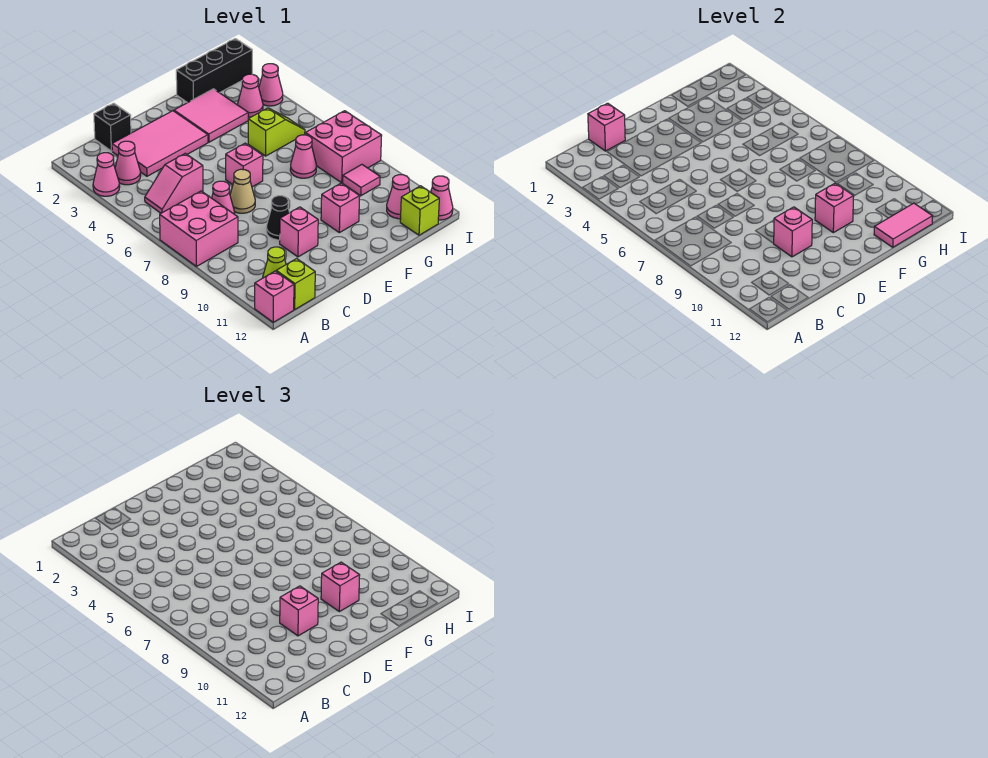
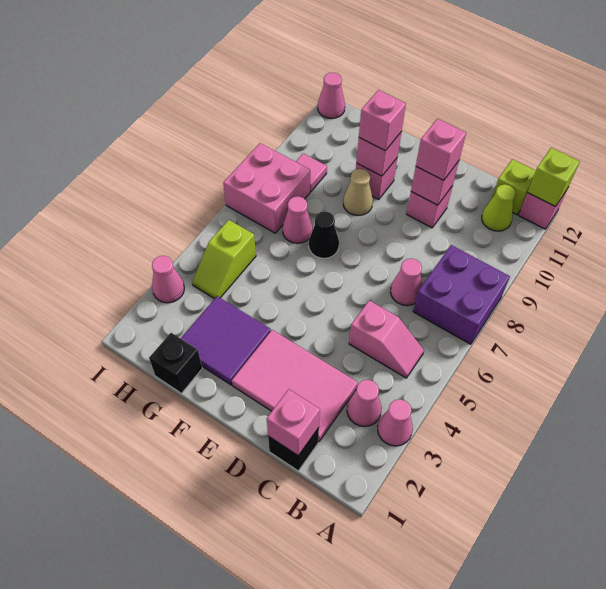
pink brick A7:B8 level 1 -> purple brick A7:B8 level 1
tan cone D7 level 1 -> tan cone F9 level 1
black cone D9 level 1 -> black cone F7 level 1
pink brick E6 level 1 -> none
pink tile F2:G3 level 1 -> purple tile F2:G3 level 1
black brick G1:I1 level 1 -> black brick G1 level 1
lime slope G5:H5 level 1 top G -> lime slope H4:H5 level 1 top 5
pink tile G12:H12 level 2 -> none
pink cone H3 level 1 -> none
pink cone H11 level 1 -> none
lime brick H12 level 1 -> lime brick A12 level 2

